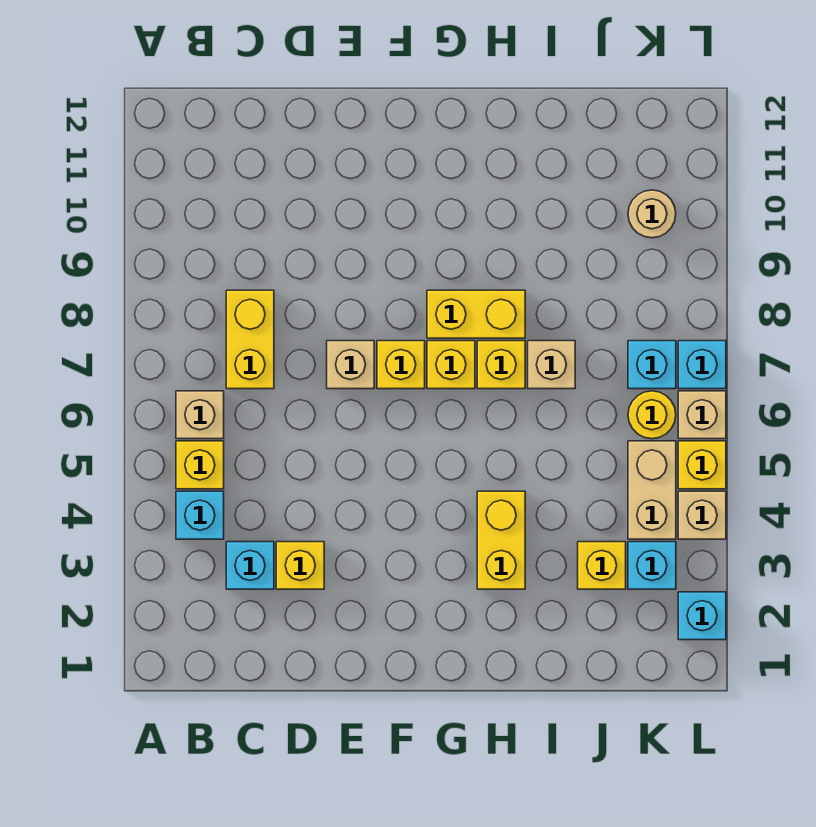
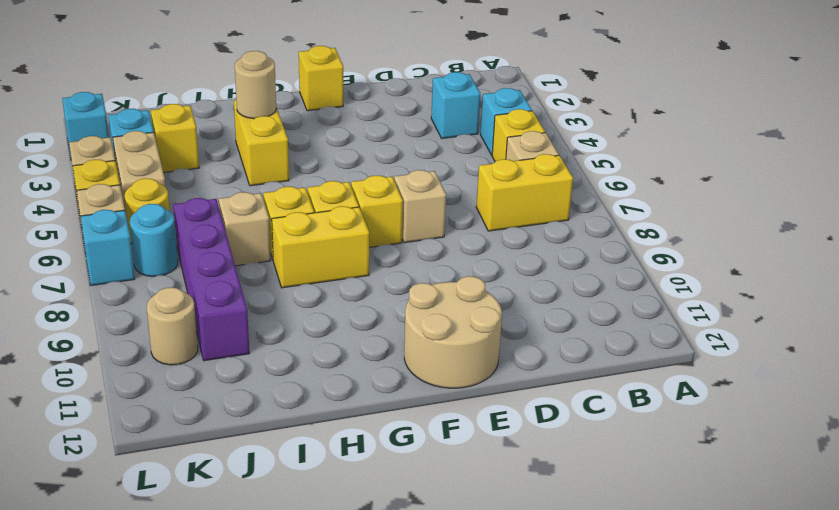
yellow brick C7:C8 level 1 -> yellow brick B7:C7 level 1
yellow brick D3 level 1 -> yellow brick F1 level 1
none -> tan round brick E11:F12 level 1
none -> tan round brick H3 level 2
none -> purple brick J7:J10 level 1
cyan brick K7 level 1 -> cyan round brick K7 level 1

